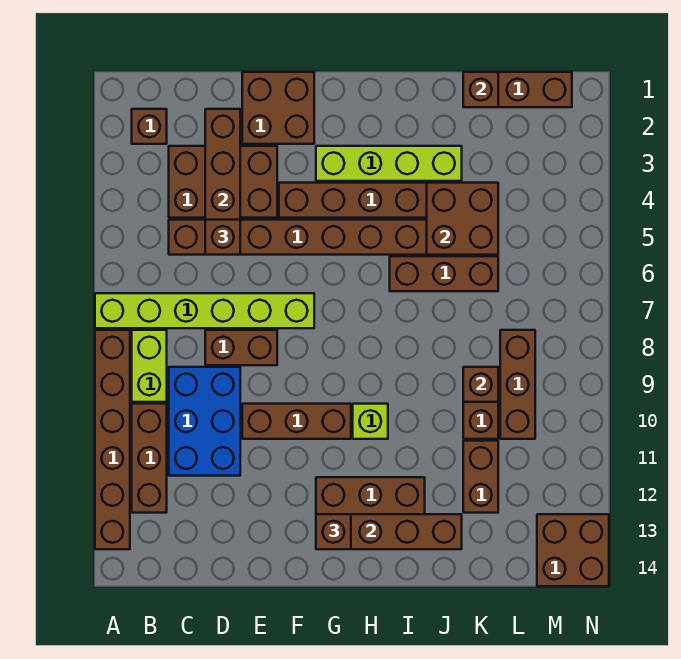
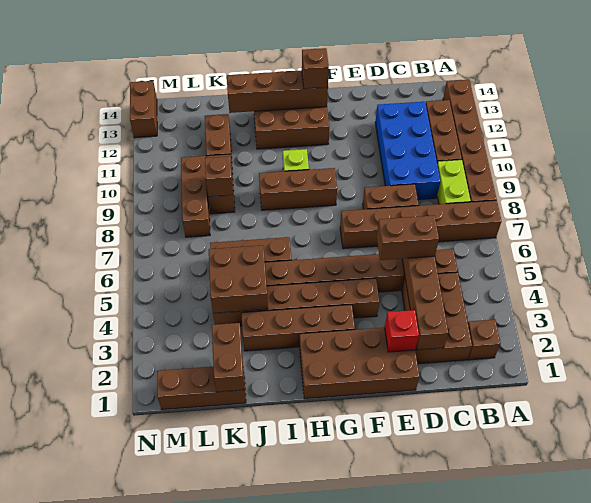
lime brick A7:F7 level 1 -> brown brick A7:F7 level 1
brown brick C3:E4 level 1 -> brown brick C2:D4 level 1
blue brick C9:D11 level 1 -> blue brick C9:D12 level 1
brown brick D5 level 3 -> brown brick D5:E5 level 3
brown brick E1:F2 level 1 -> brown brick E1:H2 level 1
none -> red brick E2 level 2
brown brick E10:G10 level 1 -> brown brick G9:I9 level 1
lime brick G3:J3 level 1 -> brown brick G3:J3 level 1
brown brick K1 level 2 -> brown brick K1:K2 level 2
brown brick M13:N14 level 1 -> brown brick N13:N14 level 1

